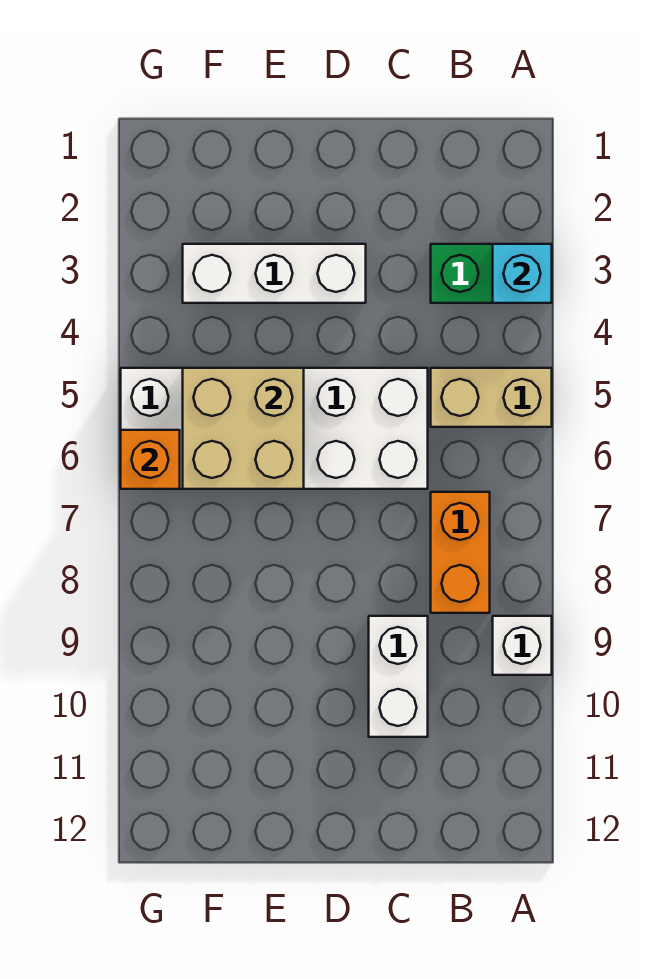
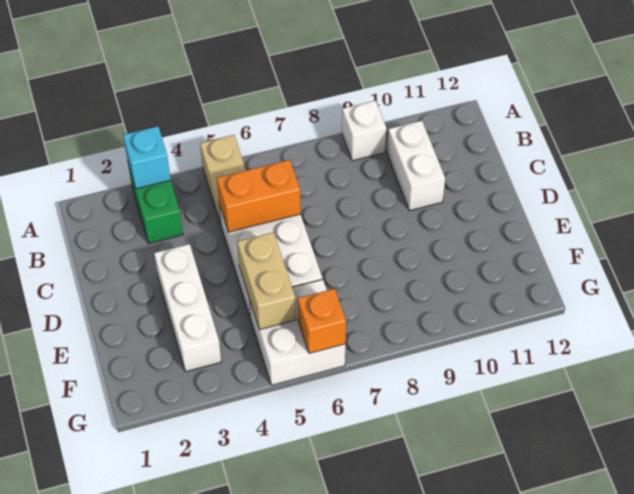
orange brick B7:B8 level 1 -> orange brick C5:C6 level 2
white brick C9:C10 level 1 -> white brick B10:C10 level 1
tan brick E5:F6 level 2 -> tan brick E5:F5 level 2

